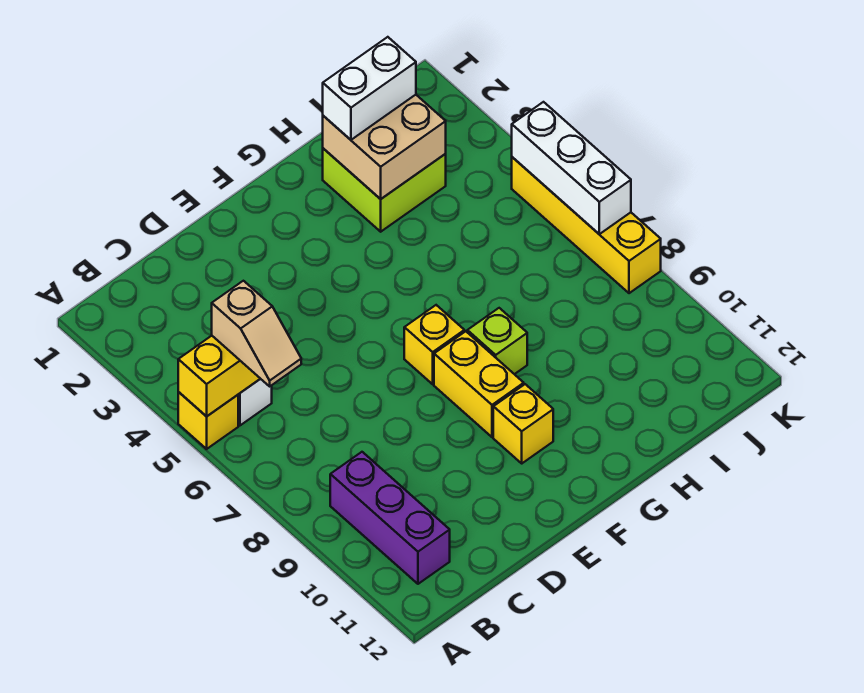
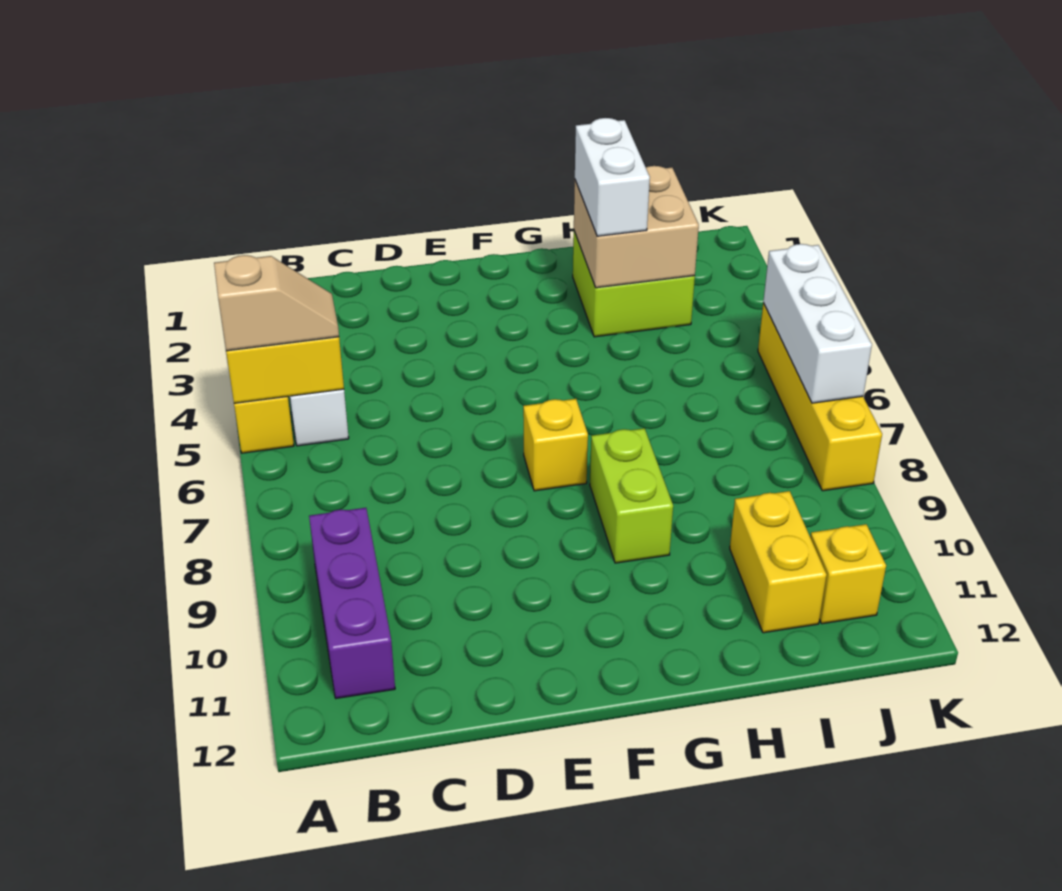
tan slope B5:B6 level 3 top 5 -> tan slope A5:B5 level 3 top A
yellow brick F8:F9 level 1 -> yellow brick I10:I11 level 1
yellow brick F10 level 1 -> yellow brick J11 level 1
lime brick G8 level 1 -> lime brick G8:G9 level 1
white brick H2:I2 level 3 -> white brick H2:H3 level 3

